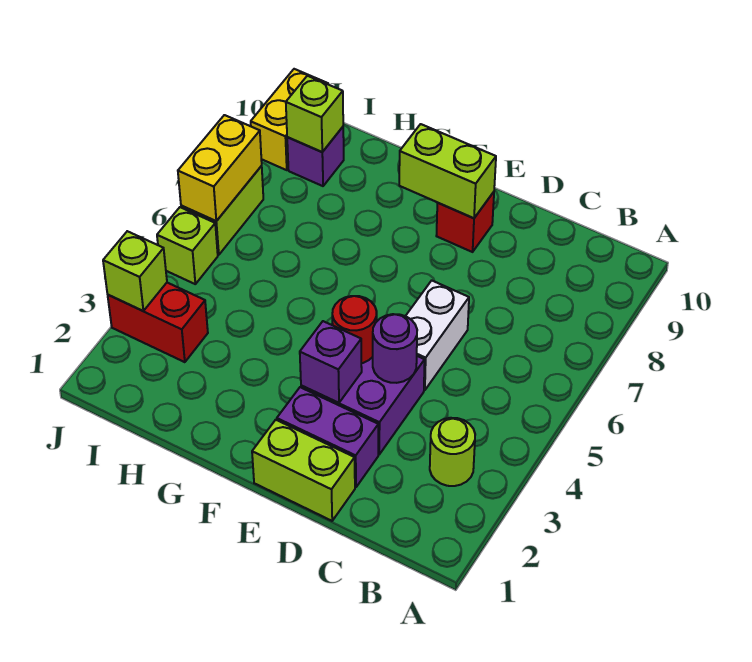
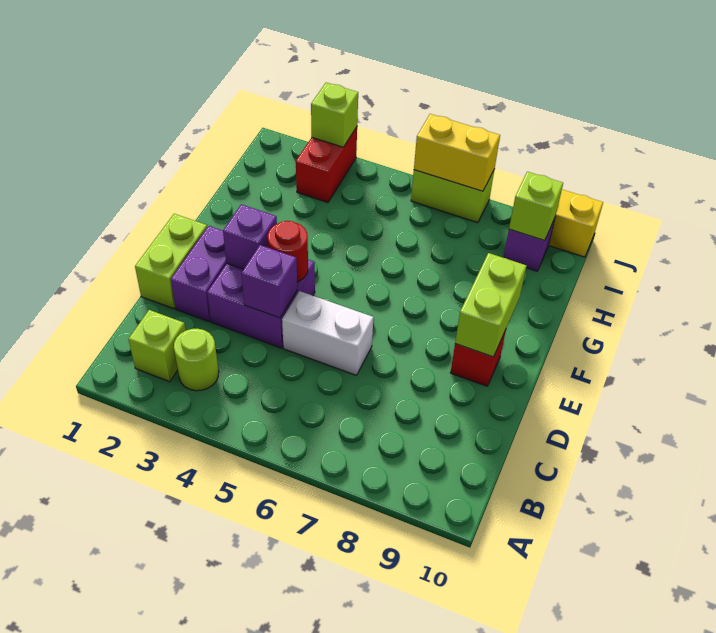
purple round brick D4 level 2 -> purple brick D4 level 2
lime brick J5 level 1 -> lime brick B2 level 1

